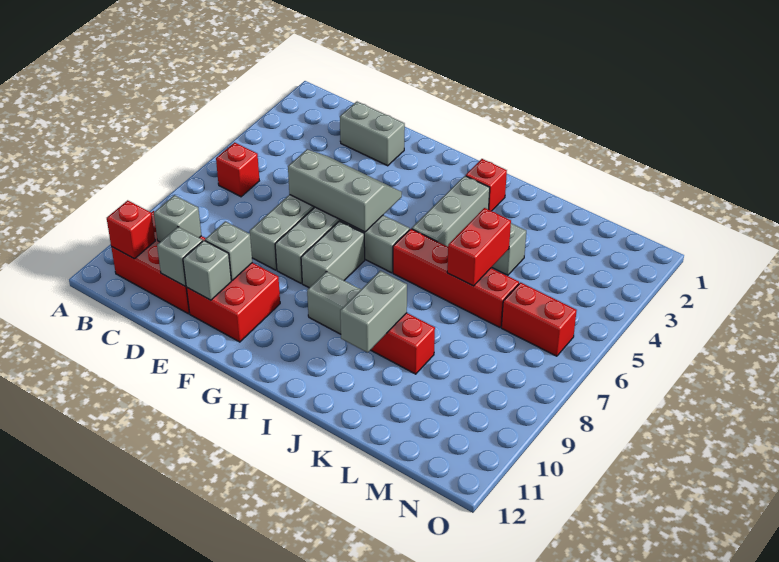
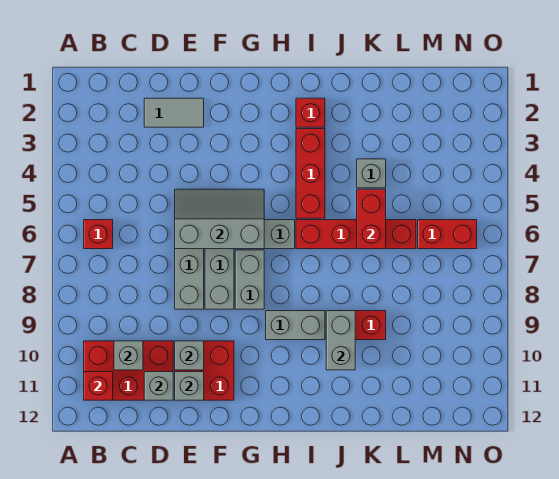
grey brick D2:E2 level 1 -> grey tile D2:E2 level 1
grey brick I3:I5 level 1 -> red brick I3:I5 level 1

